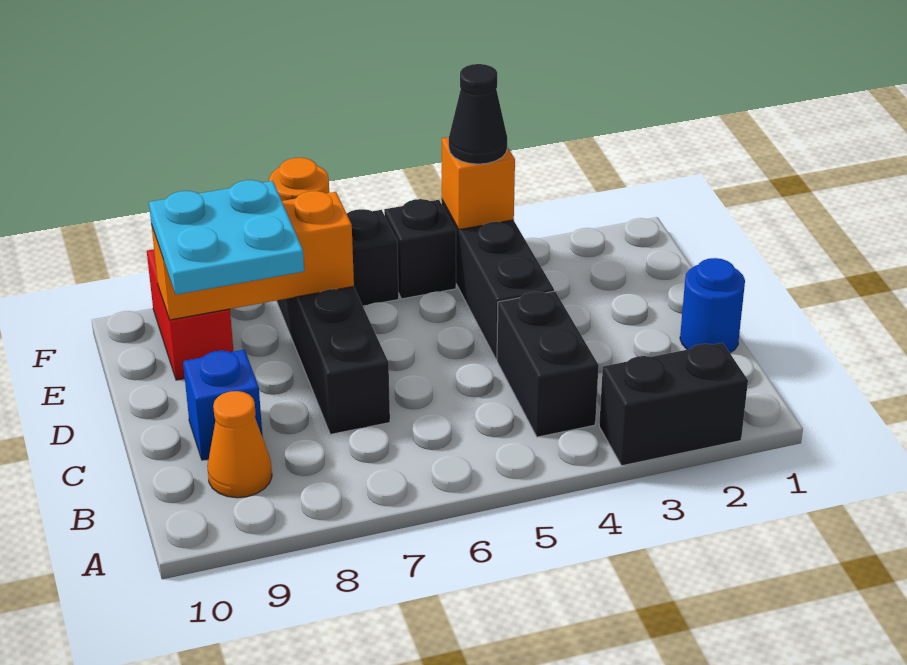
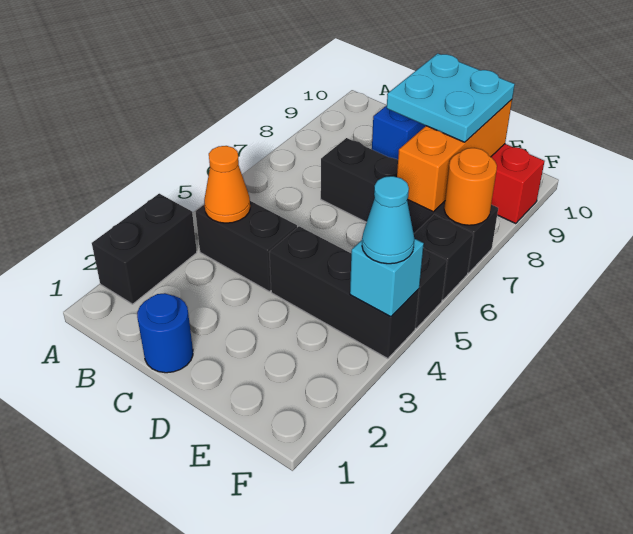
orange cone B9 level 1 -> orange cone B4 level 2
orange brick F4 level 2 -> cyan brick F4 level 2
black cone F4 level 3 -> cyan cone F4 level 3

